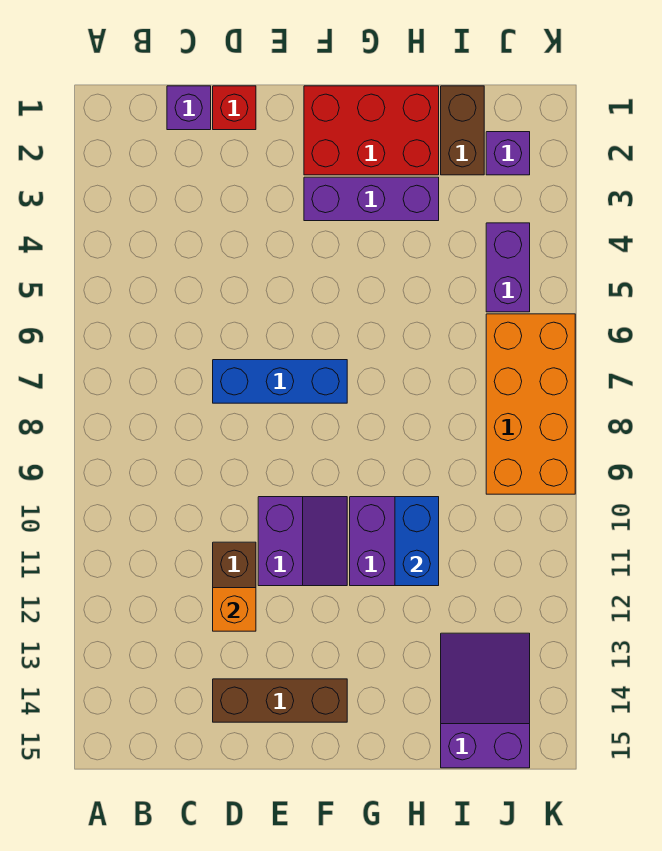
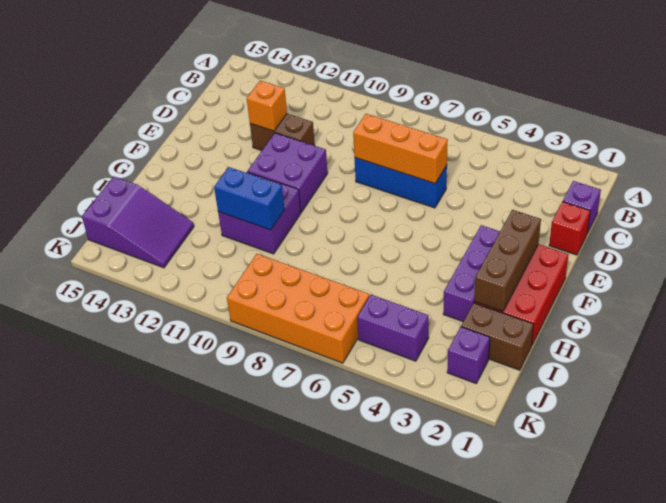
none -> orange brick D6:D8 level 2
blue brick D7:F7 level 1 -> blue brick D6:D8 level 1
brown brick D14:F14 level 1 -> brown brick F2:H2 level 2
purple slope E10:F11 level 1 top E -> purple brick E10:F11 level 1

